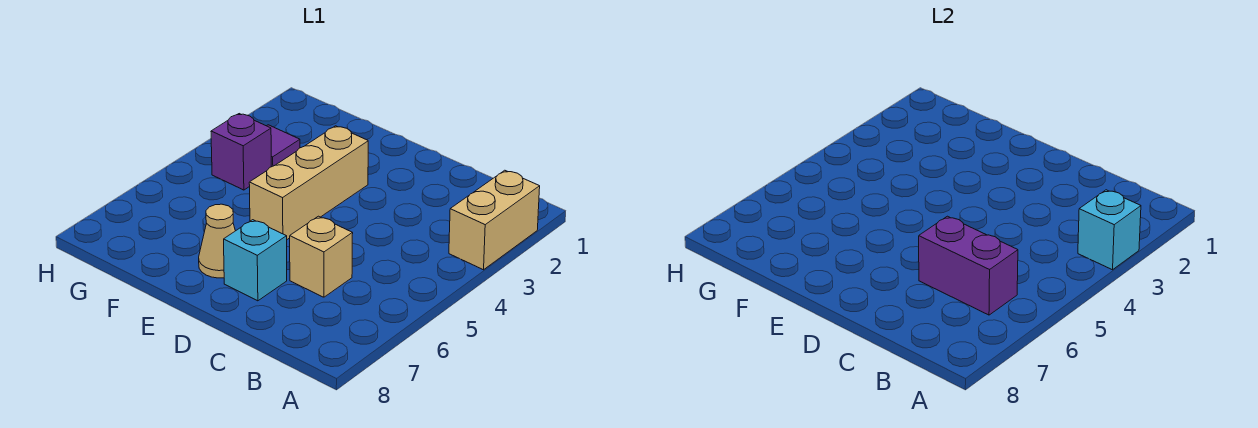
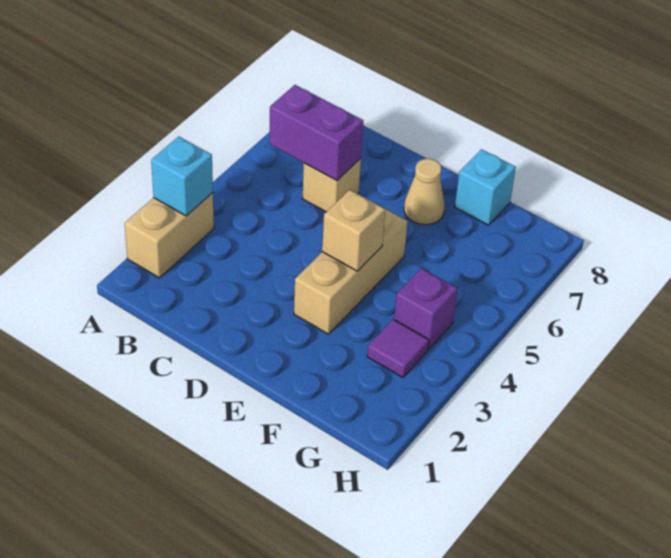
cyan brick D7 level 1 -> cyan brick F8 level 1
none -> tan brick E4 level 2

